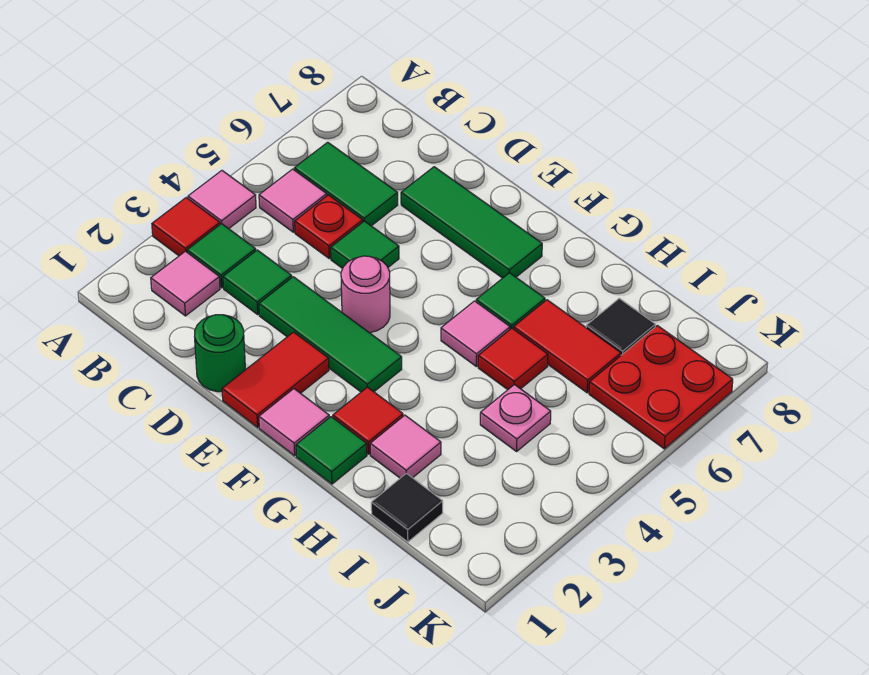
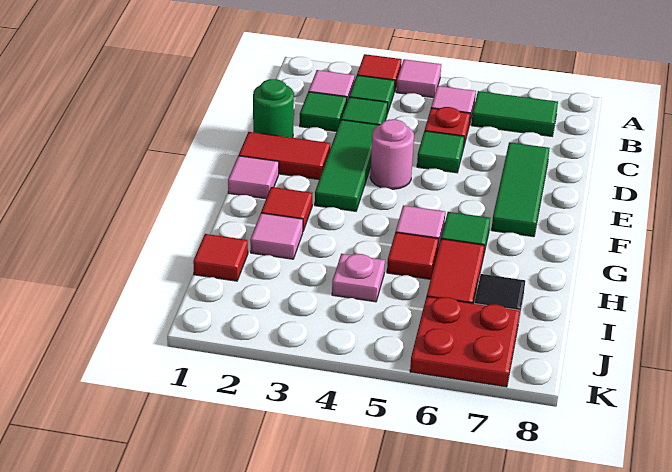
green tile B6:C6 level 1 -> green tile B6:B7 level 1
green tile G1 level 1 -> green tile C2 level 1
black tile I1 level 1 -> red tile I1 level 1

